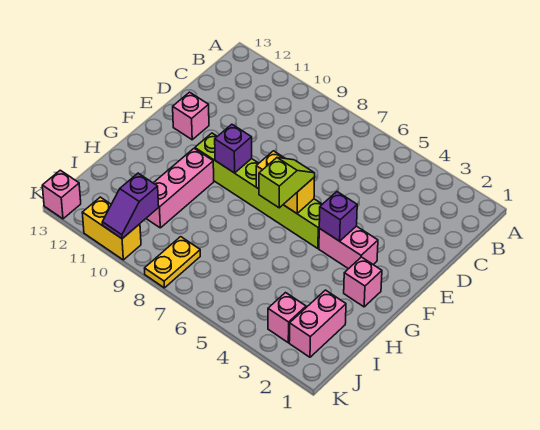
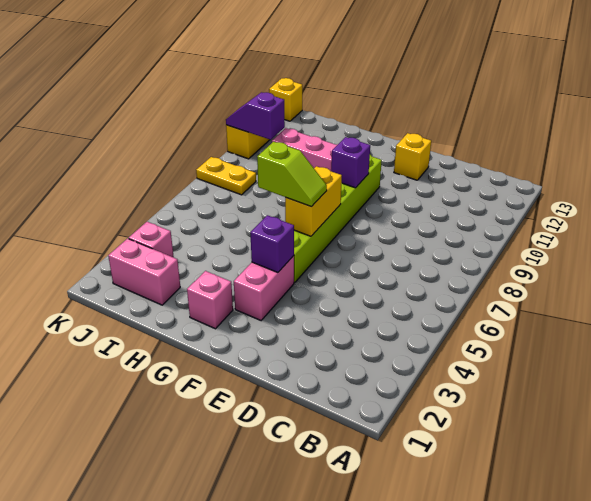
pink brick E12 level 1 -> yellow brick E12 level 1
pink brick K13 level 1 -> yellow brick K13 level 1

